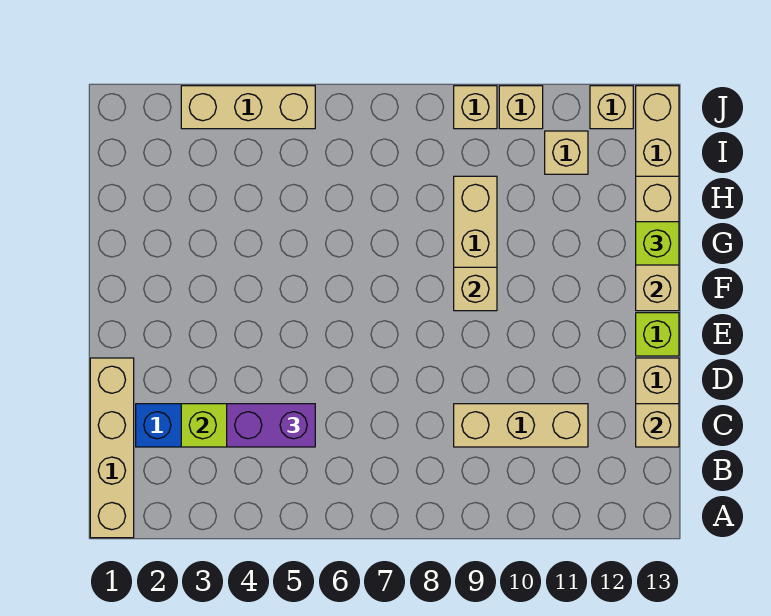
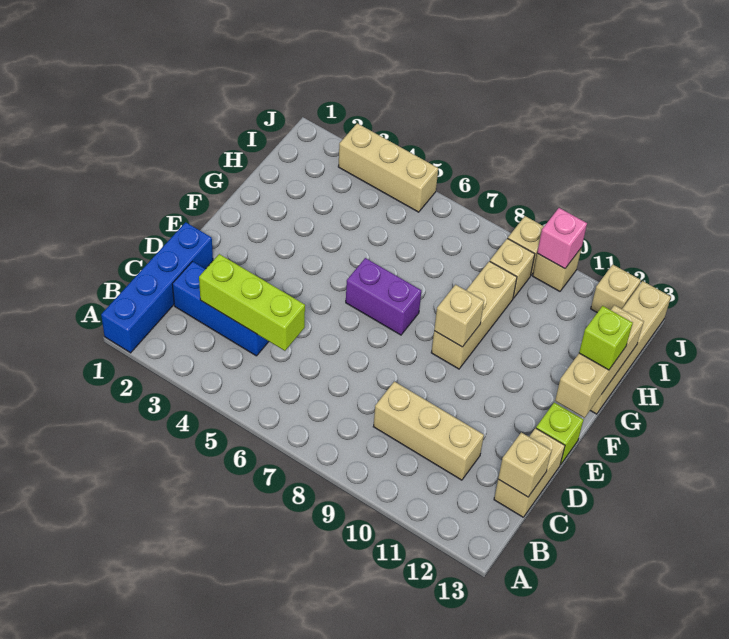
tan brick A1:D1 level 1 -> blue brick A1:D1 level 1
purple brick C4:C5 level 3 -> purple brick F6:F7 level 1
tan brick I11 level 1 -> tan brick I9 level 1
none -> pink brick J10 level 2

